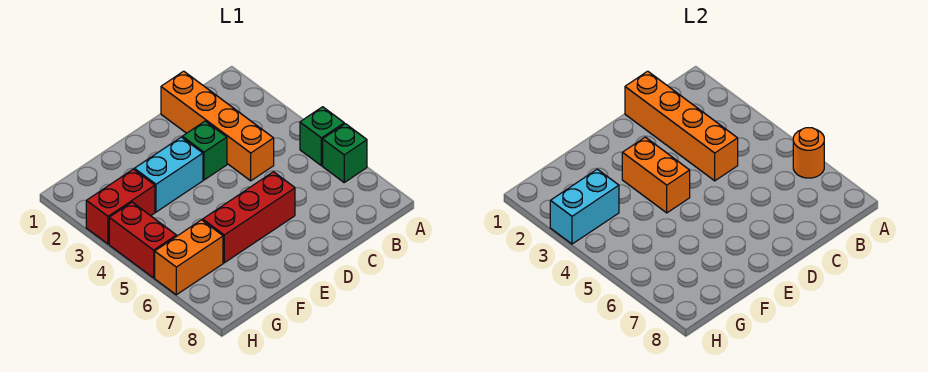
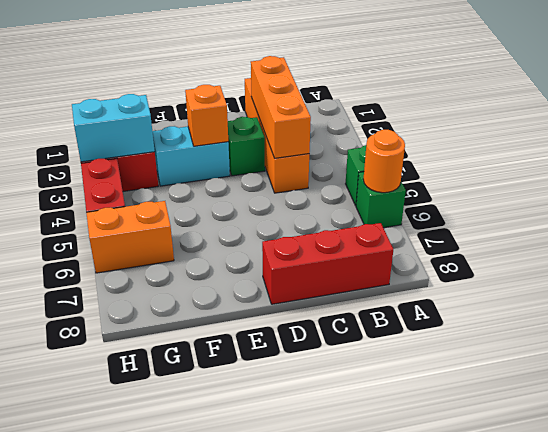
orange brick C1:C4 level 2 -> orange brick C2:C4 level 2
red brick D6:F6 level 1 -> red brick B8:D8 level 1
orange brick E3:E4 level 2 -> orange brick E3 level 2

